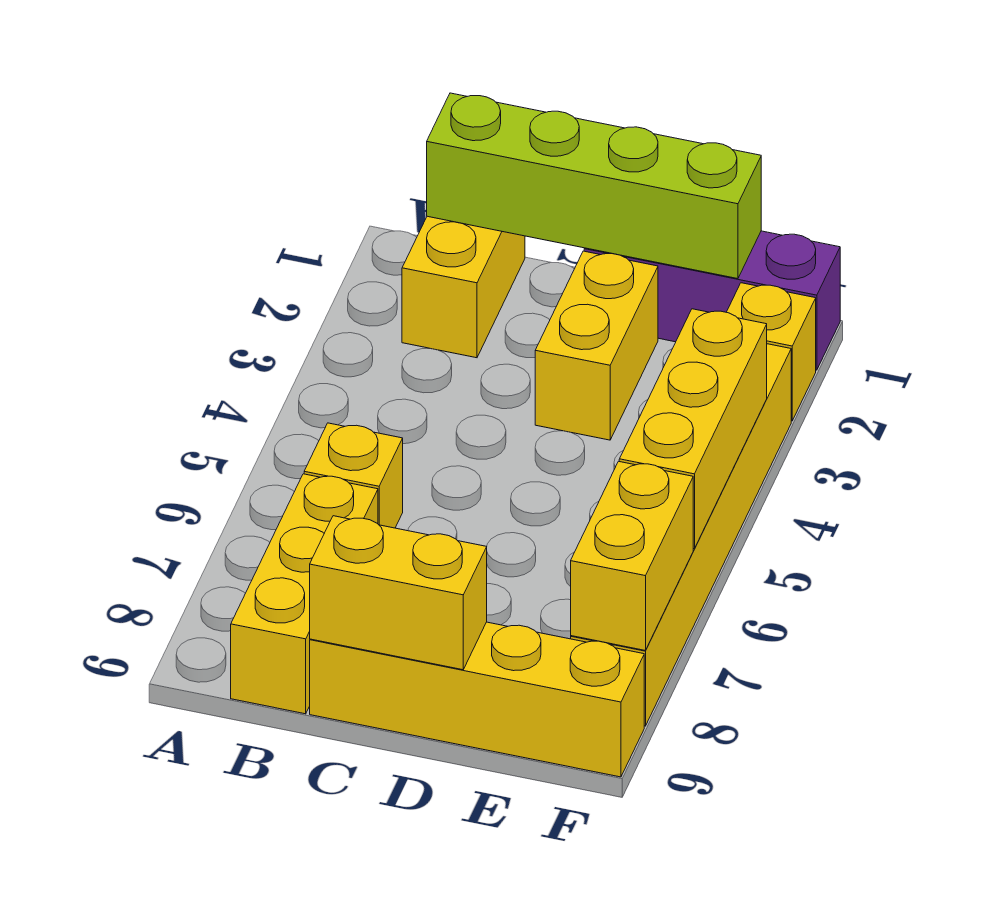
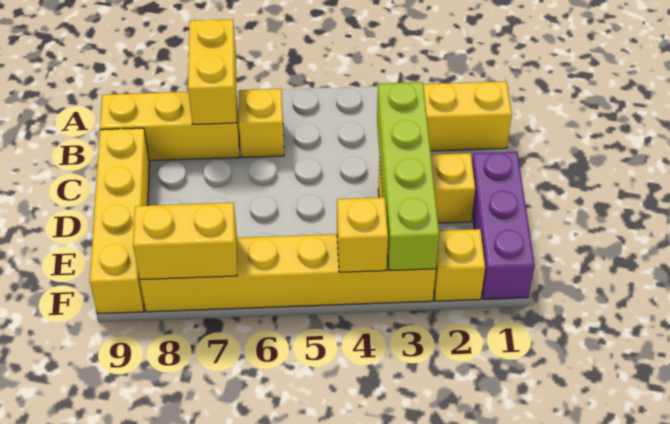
lime brick B1:E1 level 2 -> lime brick C3:F3 level 2
yellow brick C9:D9 level 2 -> yellow brick A7:B7 level 2
yellow brick F4:F6 level 2 -> yellow brick F4 level 2

